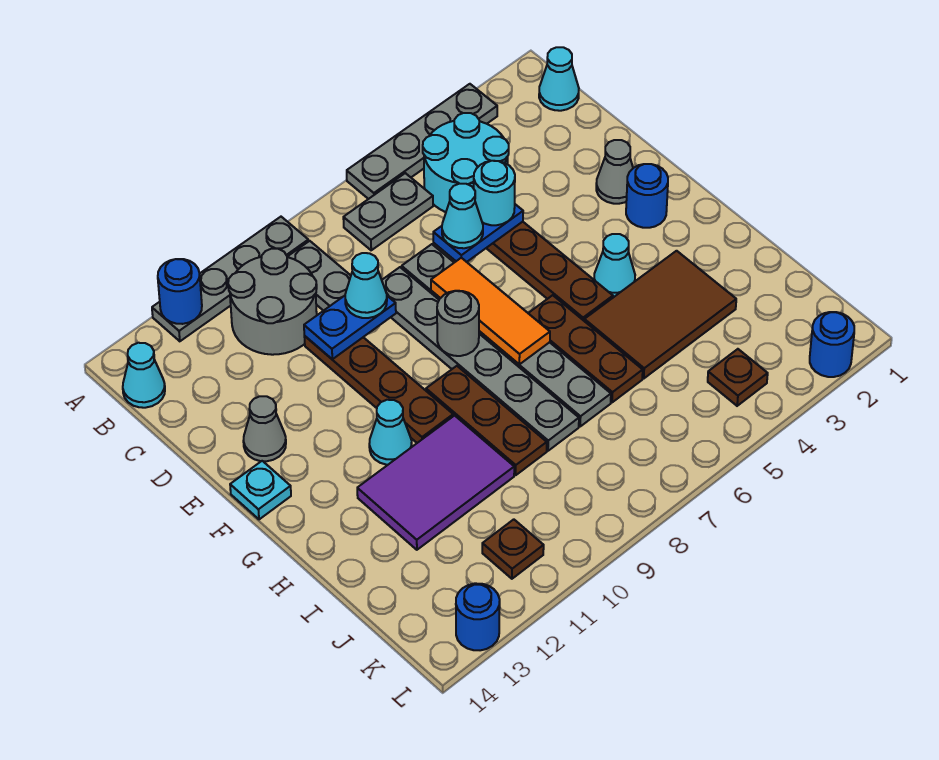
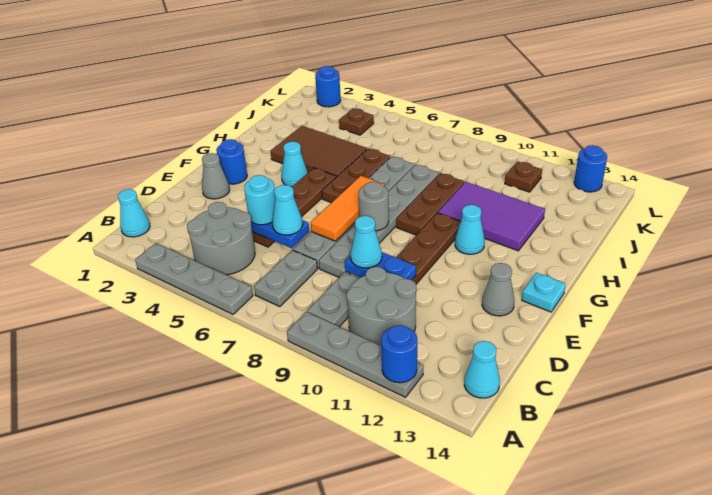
cyan round brick B4:C5 level 1 -> grey round brick B4:C5 level 1
grey plate B6:B7 level 1 -> grey plate B7:C7 level 1

